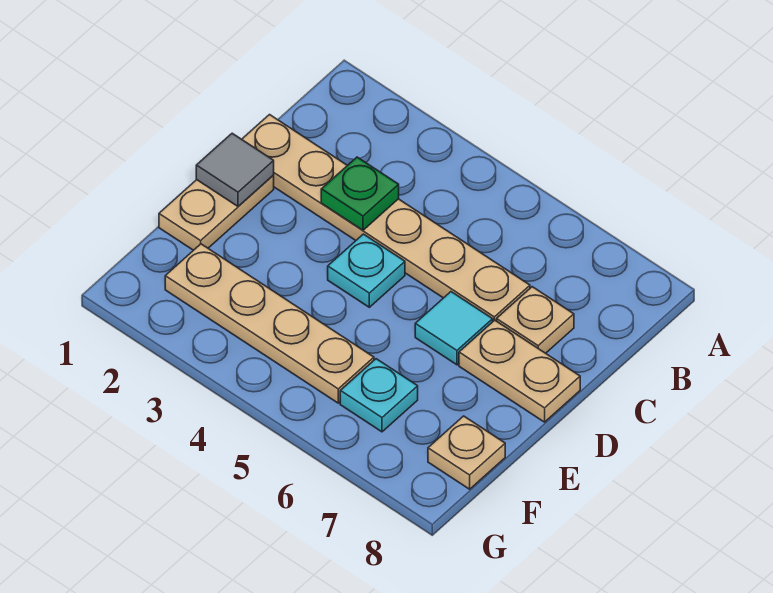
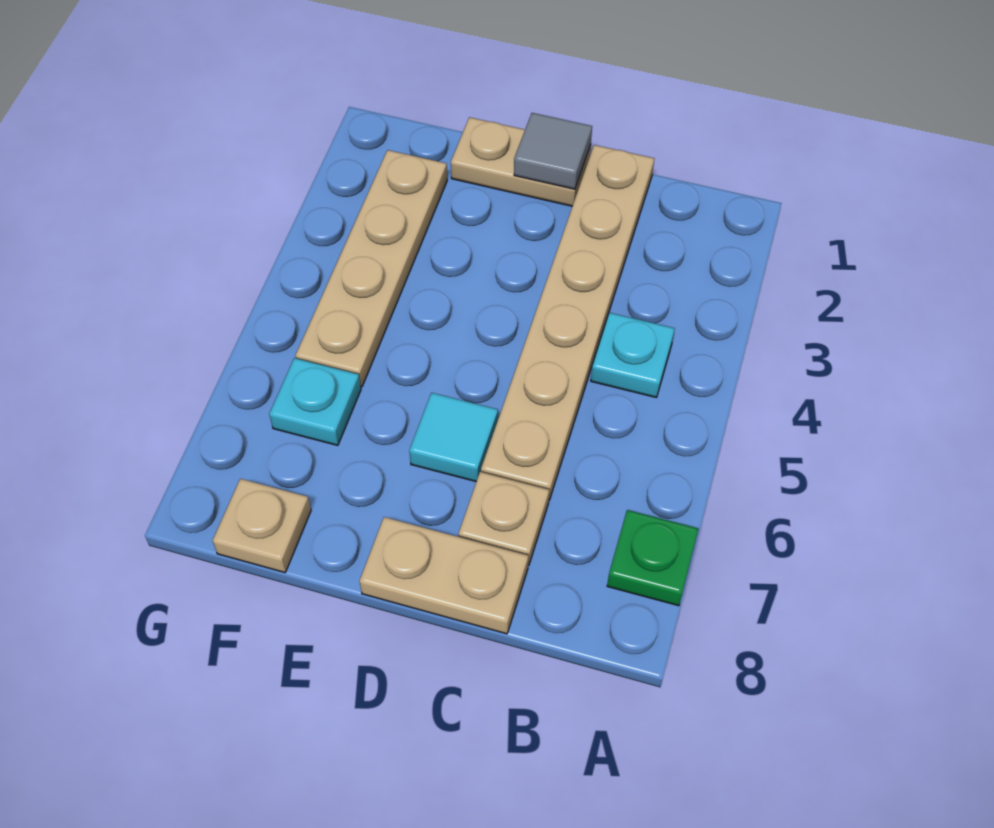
green plate C3 level 2 -> green plate A7 level 1
cyan plate D4 level 1 -> cyan plate B4 level 1
tan plate D7:D8 level 1 -> tan plate C8:D8 level 1

